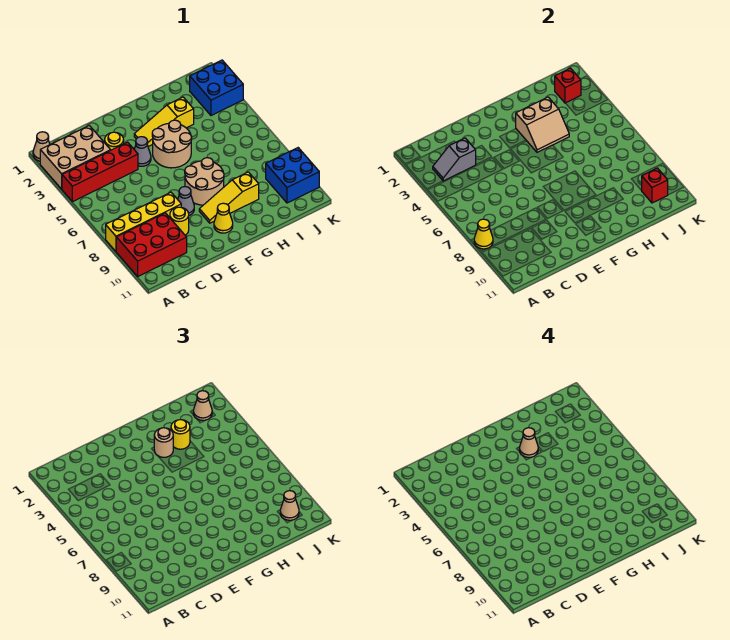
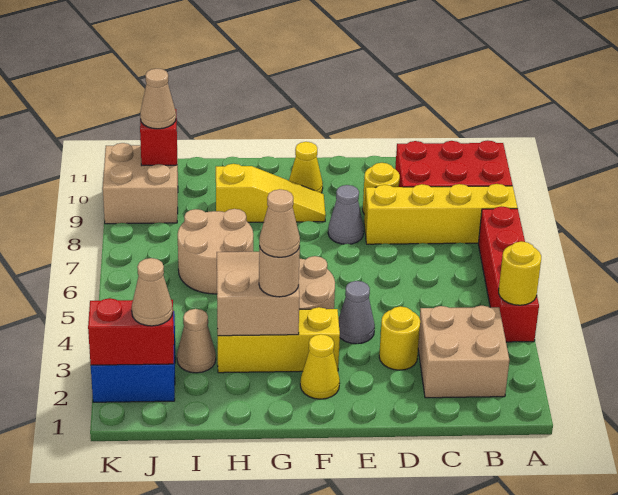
tan cone A1 level 1 -> tan cone I3 level 1
tan brick A2:C3 level 1 -> tan brick B2:C3 level 1
red brick A4:D4 level 1 -> red brick A4:A7 level 1
yellow cone A8 level 2 -> yellow cone F2 level 1
grey slope B3:C3 level 2 top C -> none
yellow slope F3:H3 level 1 top H -> yellow brick F3:H3 level 1
tan round brick F7:G8 level 1 -> tan round brick H6:I7 level 1
tan slope G3:H4 level 2 top 3 -> tan slope G3:H5 level 2 top 3
yellow round brick H3 level 3 -> yellow round brick A4 level 2
red brick J2 level 2 -> red brick J2:K2 level 2
blue brick J9:K10 level 1 -> tan brick J9:K10 level 1

